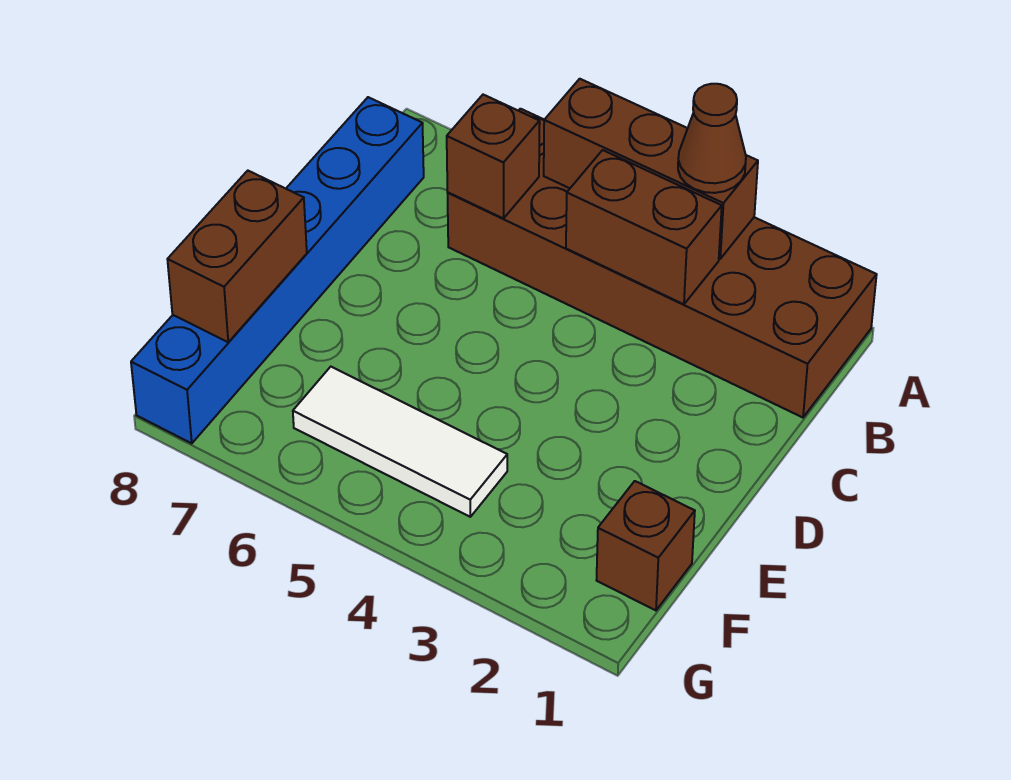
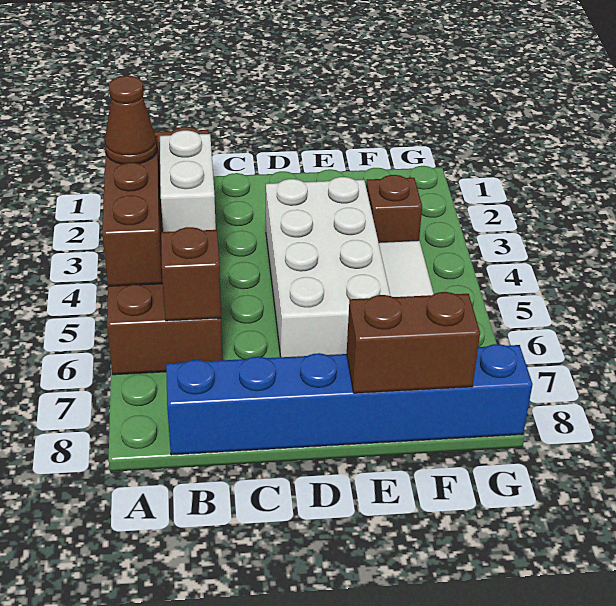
brown brick B3:B4 level 2 -> white brick B3:B4 level 2
none -> white brick D3:E6 level 1
brown brick F1 level 1 -> brown brick F3 level 1

